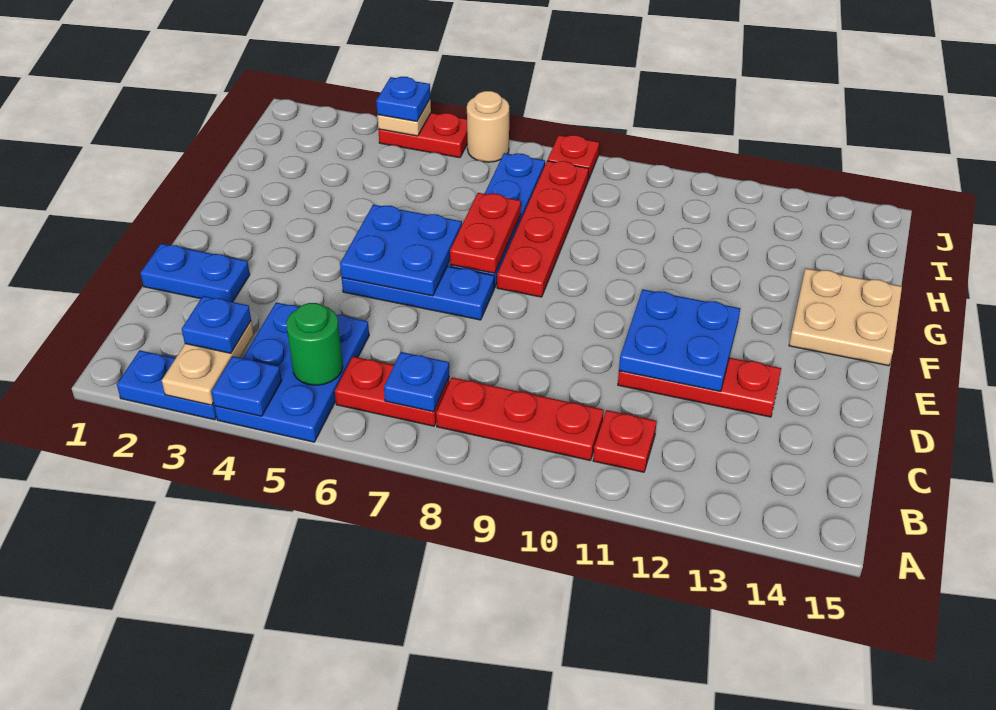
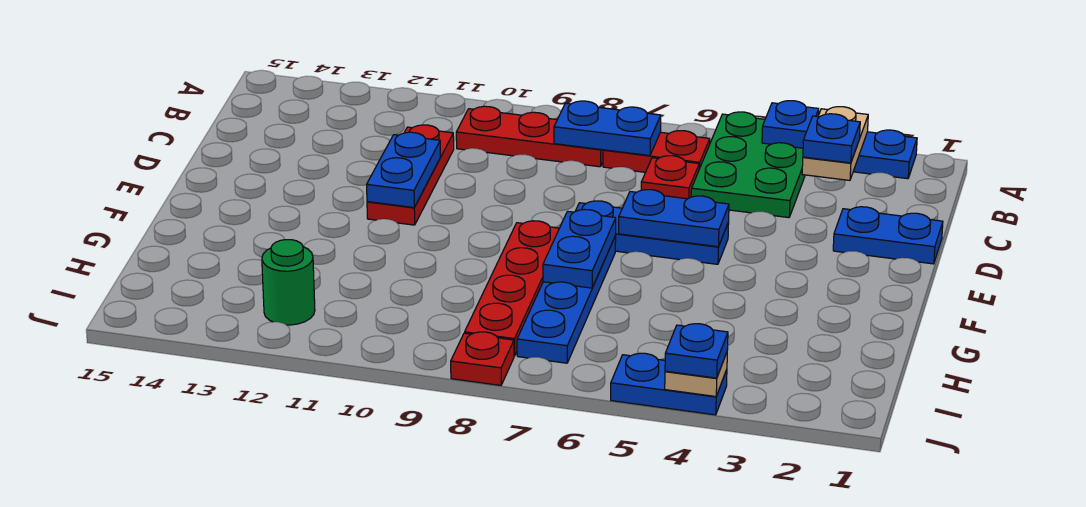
blue plate A4:C5 level 1 -> green plate A4:C5 level 1
green round brick B5 level 2 -> green round brick I12 level 1
blue plate B7 level 2 -> blue plate B7:B8 level 2
red plate B11 level 1 -> red plate C6 level 1
red plate D11:D13 level 1 -> red plate C11:E11 level 1
blue plate D11:E12 level 2 -> blue plate D11:E11 level 2
blue plate E5:F6 level 2 -> blue plate E5:E6 level 2
red plate F7:G7 level 2 -> blue plate F7:G7 level 2
tan plate F14:G15 level 1 -> none
red plate J4:J5 level 1 -> blue plate J4:J5 level 1
tan round brick J6 level 1 -> none

